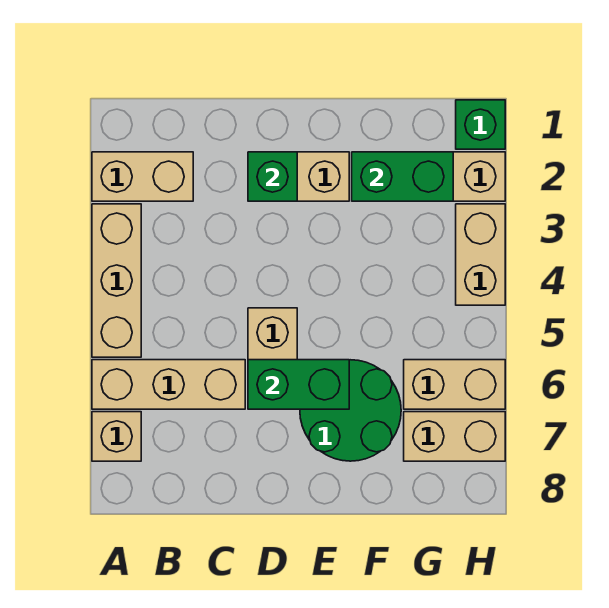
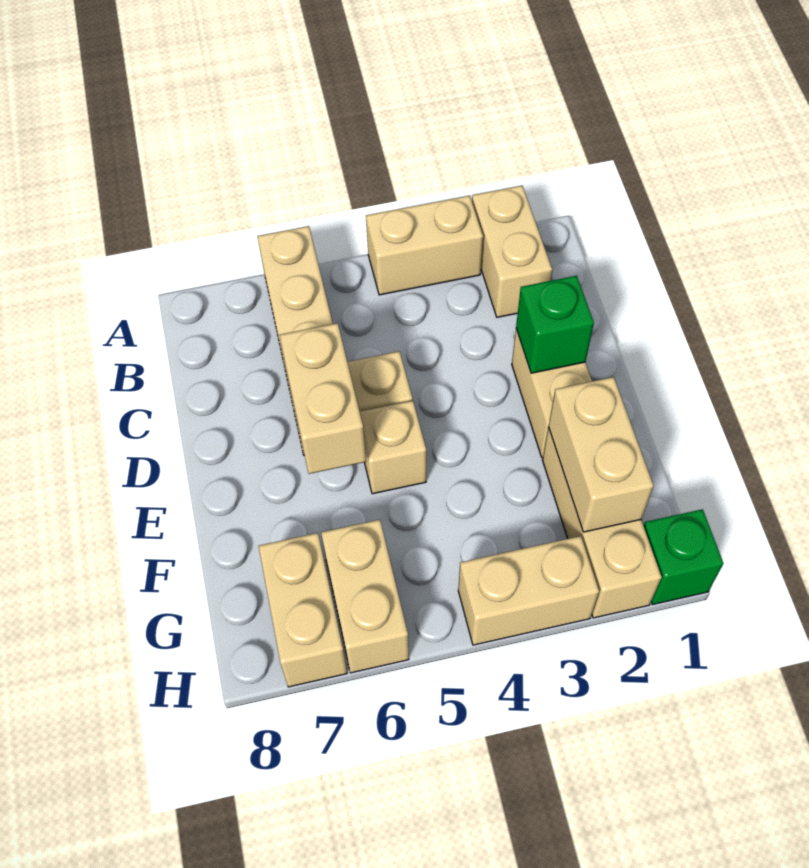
tan brick A3:A5 level 1 -> tan brick A3:A4 level 1
tan brick A7 level 1 -> tan brick E5 level 1
green brick D6:E6 level 2 -> tan brick D6:E6 level 2
green round brick E6:F7 level 1 -> none
green brick F2:G2 level 2 -> tan brick F2:G2 level 2

